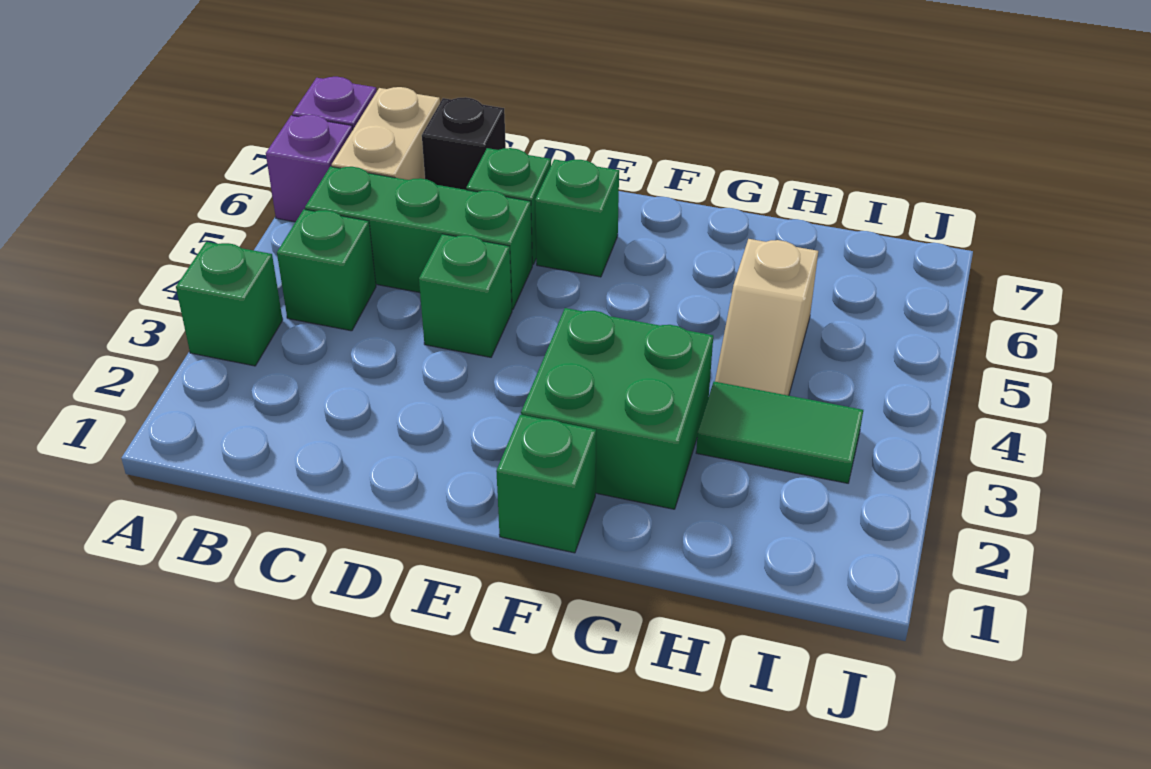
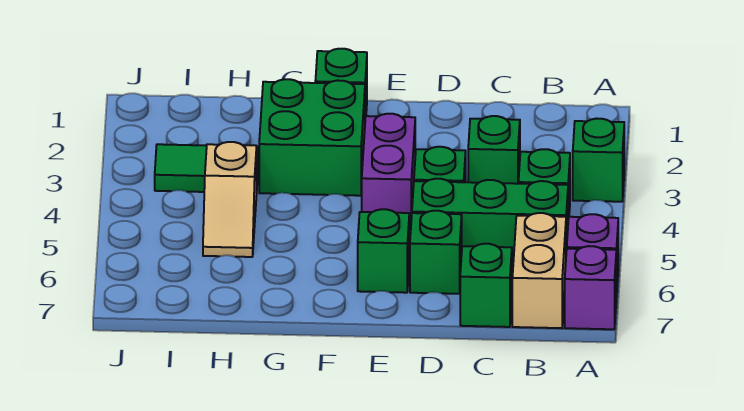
none -> green brick C3 level 1
black brick C7 level 1 -> green brick C7 level 1
none -> purple brick E3:E4 level 1
tan slope H4:H5 level 1 top 5 -> tan slope H4:H5 level 1 top 4

